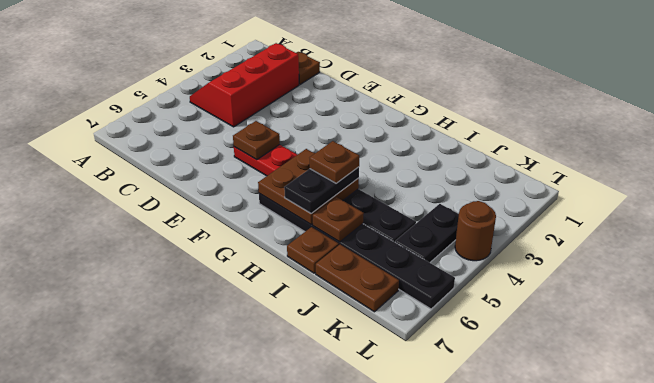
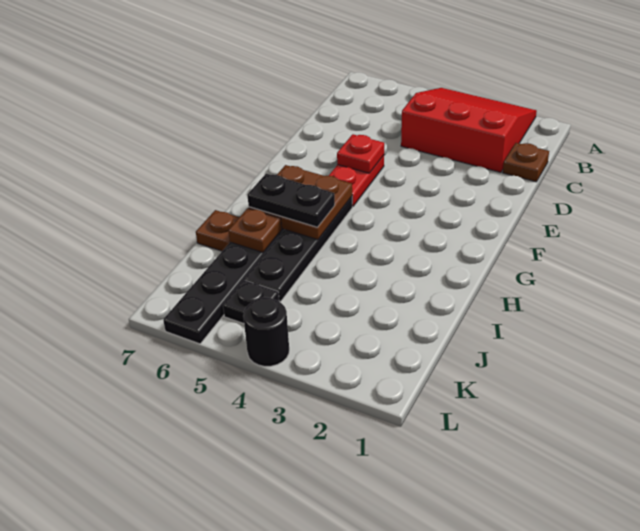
red slope B2:C4 level 1 top C -> red slope A2:C4 level 1 top C
brown plate E5 level 2 -> red plate E5 level 2
brown plate H5 level 4 -> none
brown plate J7:K7 level 1 -> none
black plate K4:K5 level 1 -> black plate K5 level 1
brown round brick L4 level 1 -> black round brick L4 level 1

